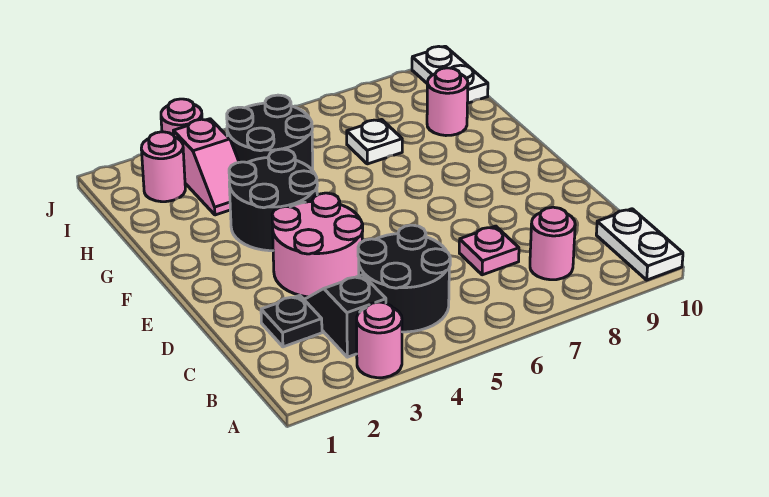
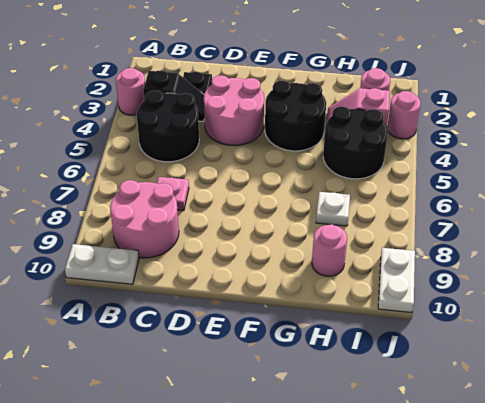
pink round brick B8 level 1 -> pink round brick B8:C9 level 1
white plate I10:J10 level 1 -> white plate J9:J10 level 1

